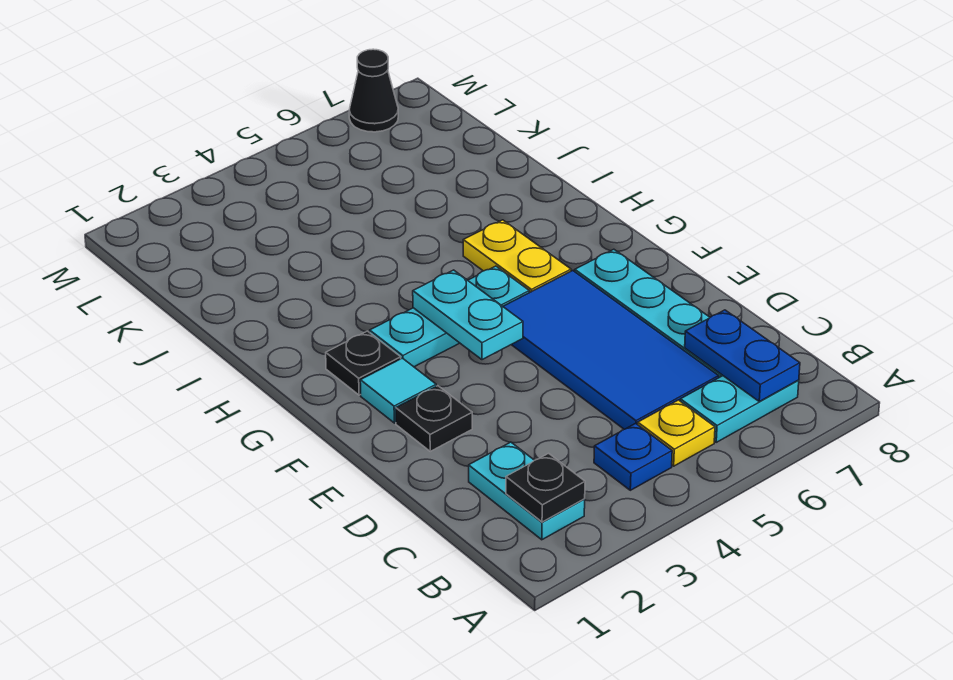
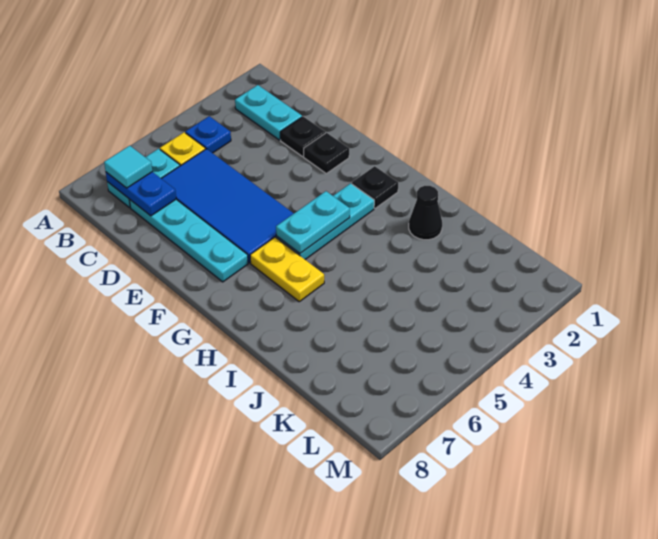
black plate B2 level 2 -> black plate D2 level 1
cyan tile F2 level 1 -> cyan tile B7 level 3
cyan plate F4:G4 level 2 -> cyan plate G4:G5 level 2
black cone M7 level 1 -> black cone I2 level 1

